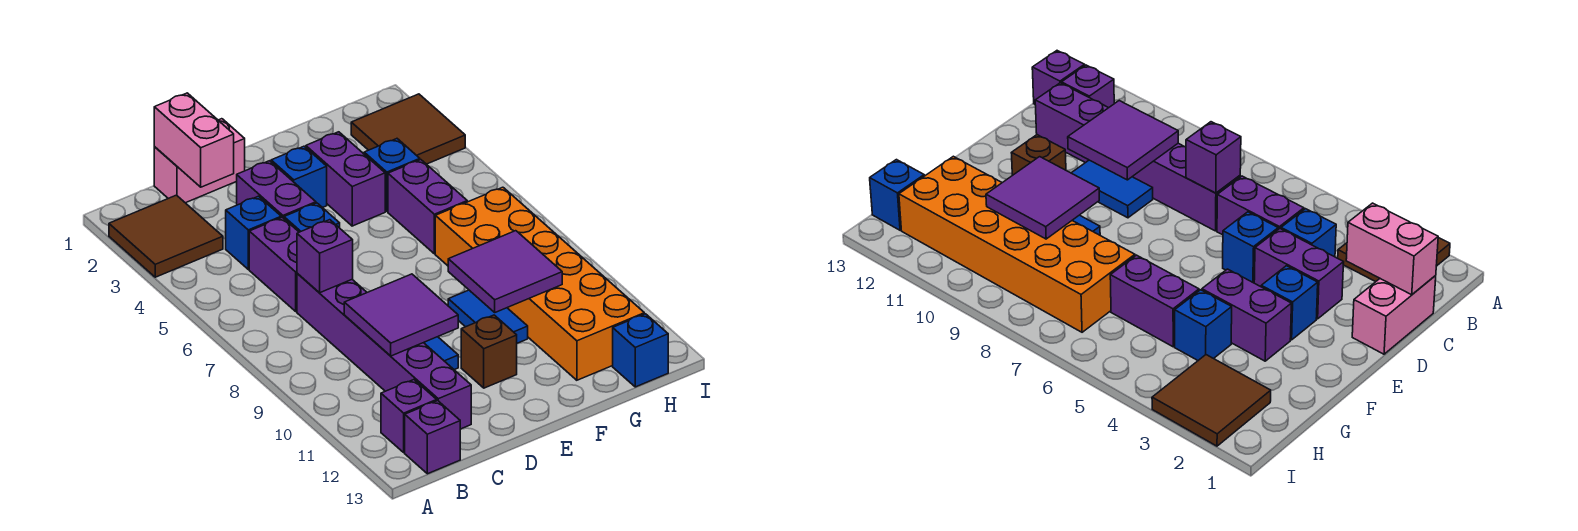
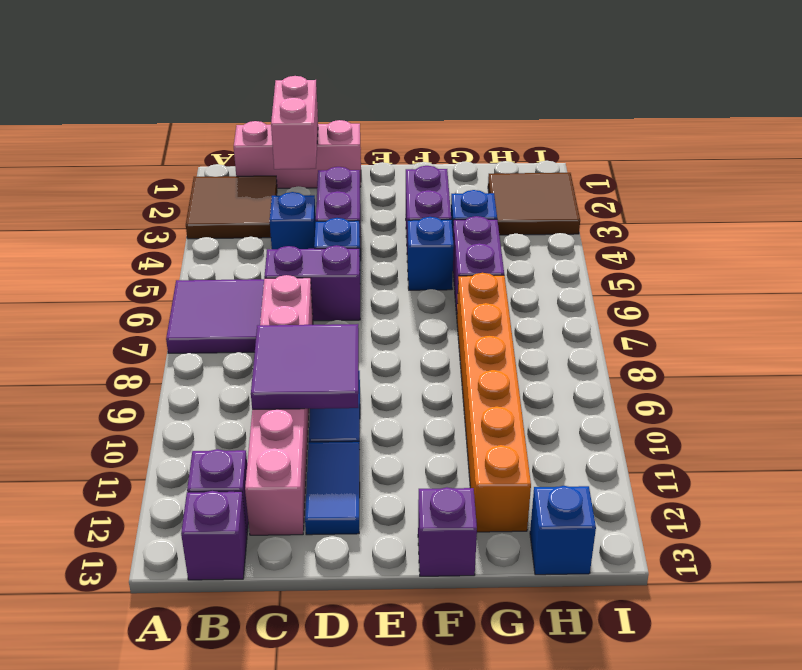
pink brick C1:D1 level 1 -> pink brick B1:D1 level 1
purple brick C5:C6 level 1 -> purple brick C6:D6 level 1
purple brick C7:C12 level 1 -> pink brick C7:C12 level 1
purple brick C7 level 2 -> purple brick F13 level 1
blue brick E3 level 1 -> blue brick F5 level 1
brown brick E11 level 1 -> none
blue tile F9:F10 level 1 -> blue tile D11:D12 level 1
purple tile F9:G10 level 2 -> purple tile A6:B7 level 1
orange brick G7:H12 level 1 -> orange brick G7:G12 level 1

